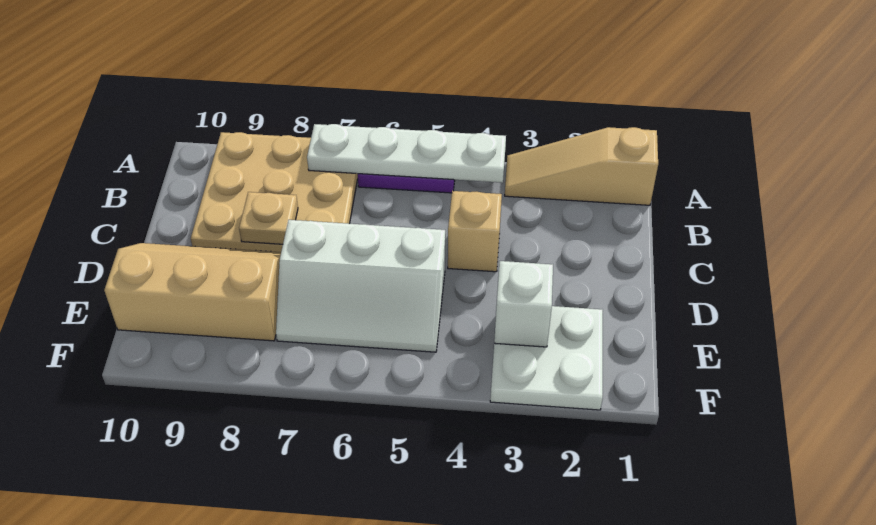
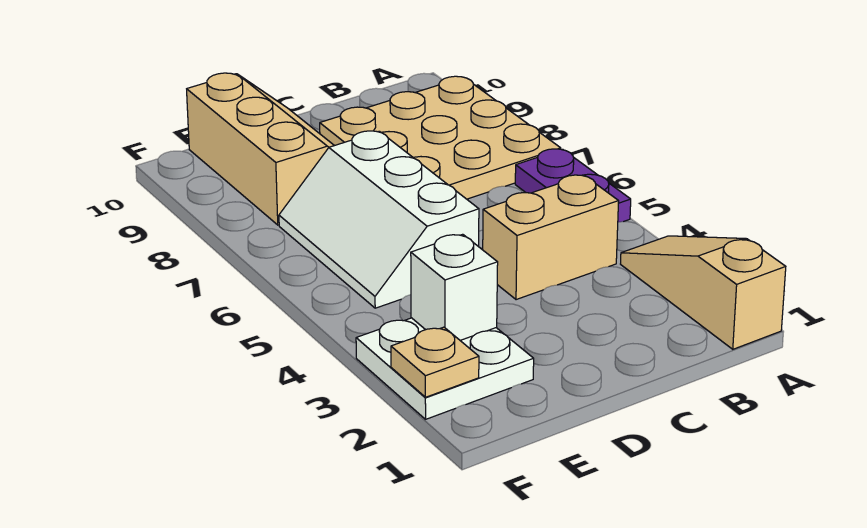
white plate A4:A7 level 2 -> none
tan brick C4 level 1 -> tan brick B4:C4 level 1
tan plate C8 level 2 -> tan plate F2 level 2

